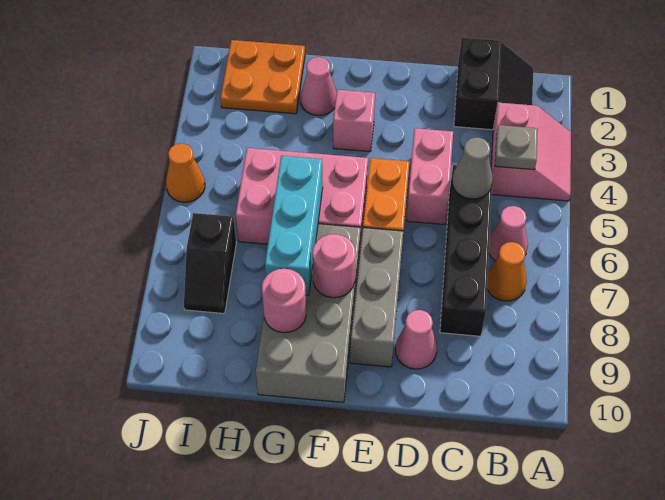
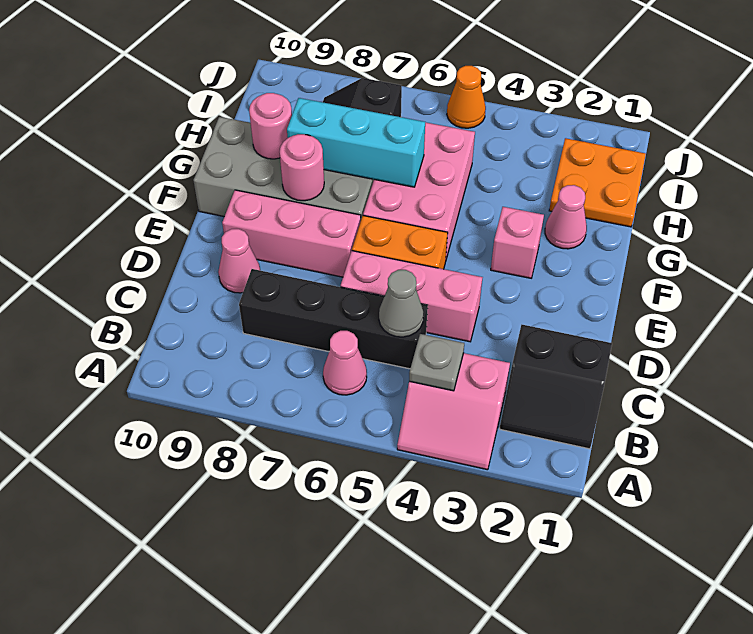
orange cone B7 level 1 -> none
pink brick D4:D5 level 1 -> pink brick D4:D6 level 1
grey brick E7:E9 level 1 -> pink brick E7:E9 level 1

